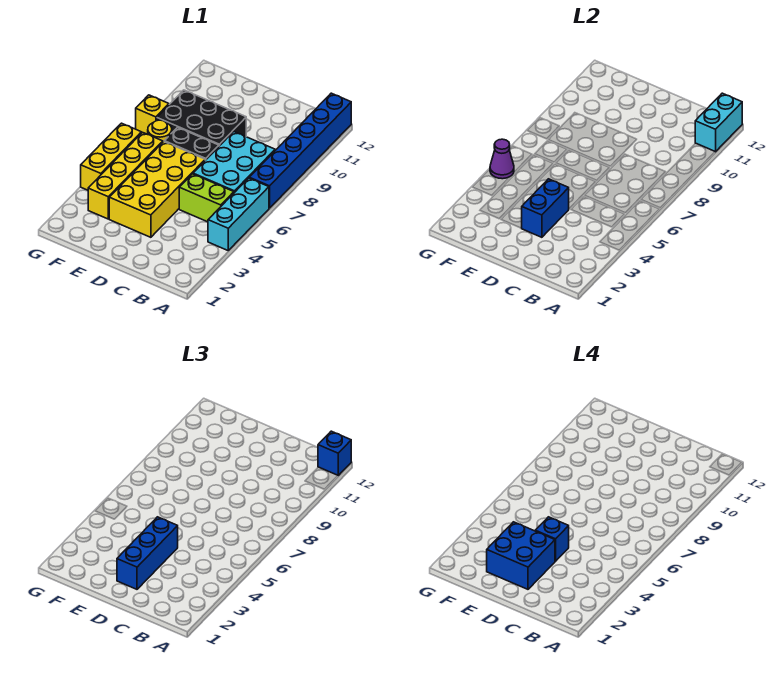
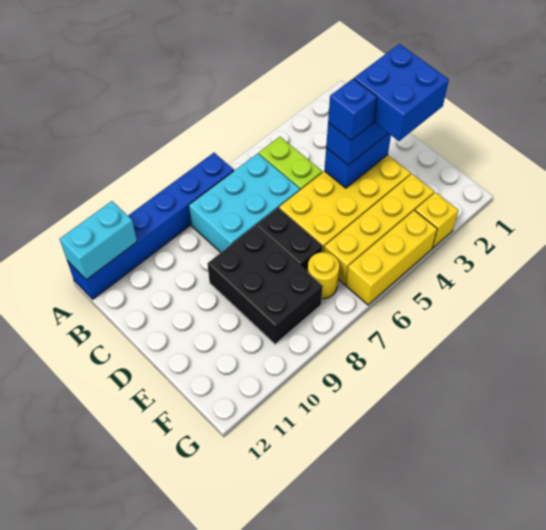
cyan brick A4:A6 level 1 -> none
blue brick A12 level 3 -> none
purple cone G5 level 2 -> none
yellow brick G8 level 1 -> yellow brick G3 level 1

